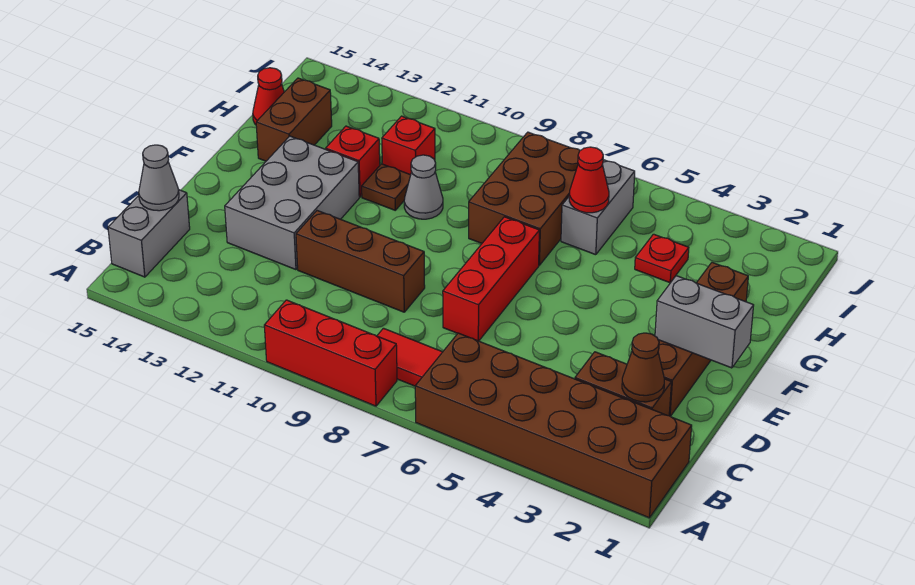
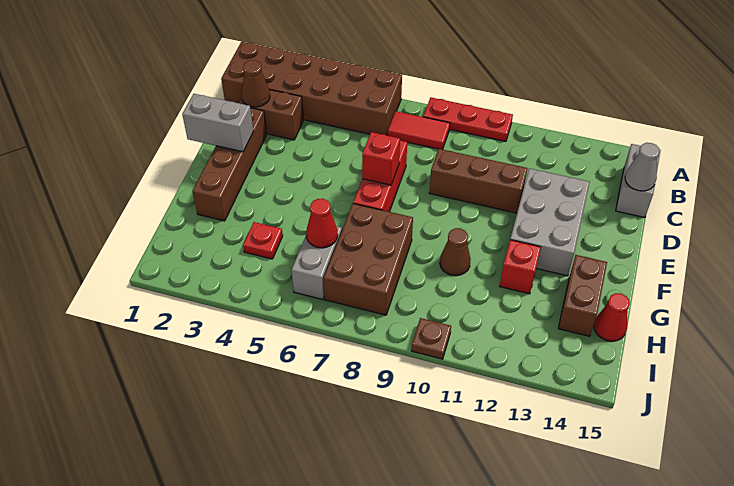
red brick A8:A10 level 1 -> red plate A8:A10 level 1
grey cone G10 level 1 -> brown cone G10 level 1
brown plate G11 level 1 -> brown plate J10 level 1
red brick H11 level 1 -> red brick E7 level 2

